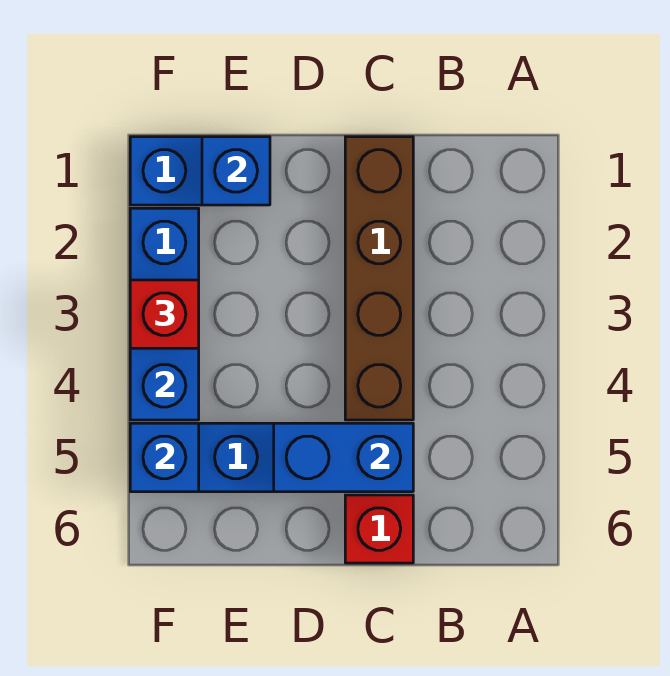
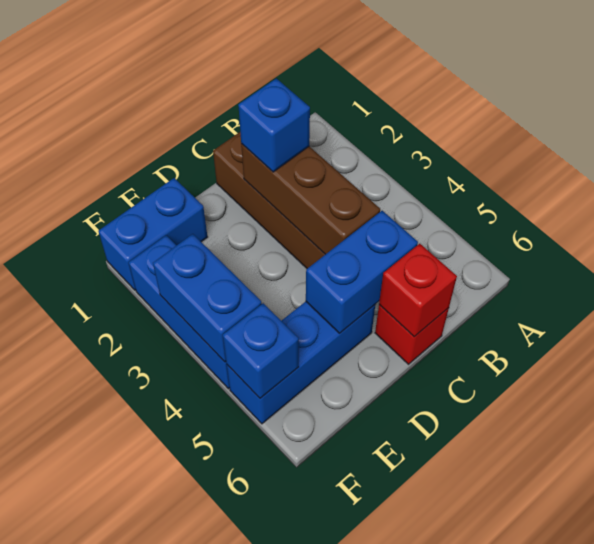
none -> brown brick C2:C4 level 2
blue brick E1 level 2 -> blue brick C2 level 3
red brick F3 level 3 -> red brick C6 level 2

